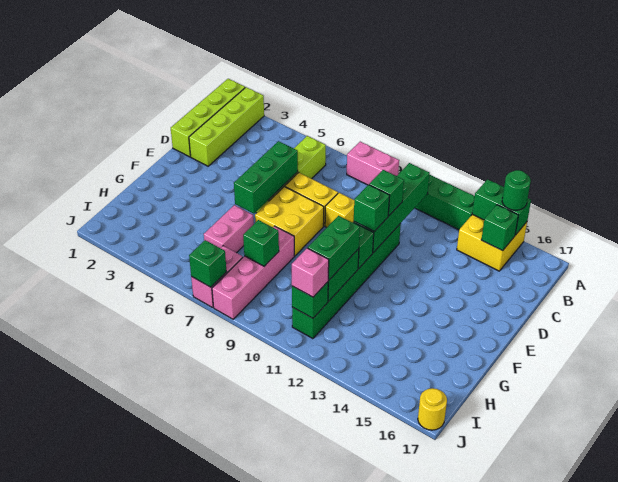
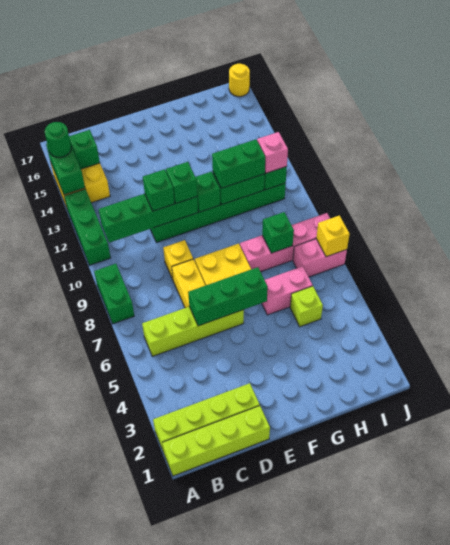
pink brick A8:A9 level 1 -> green brick A8:A9 level 1
none -> lime brick H5 level 1
green brick J7 level 2 -> yellow brick J7 level 2

